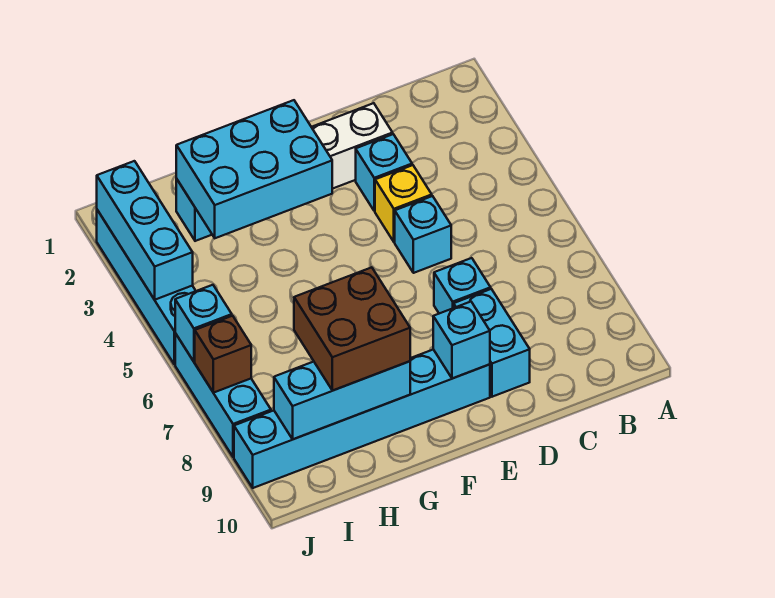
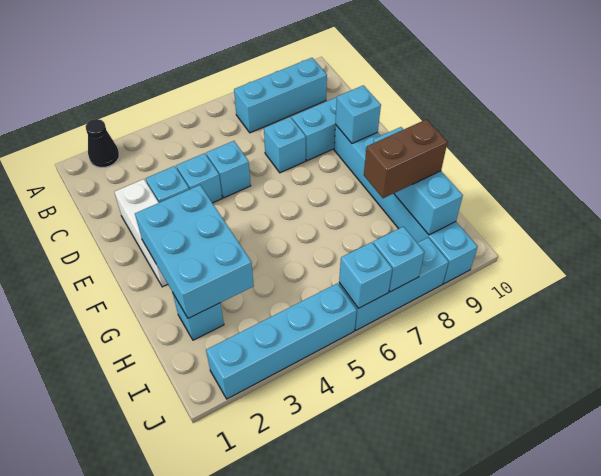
none -> black cone A2 level 1
yellow brick D4 level 1 -> cyan brick D4 level 1
brown brick G8:H9 level 3 -> brown brick H8:H9 level 3
cyan brick J2:J4 level 2 -> cyan brick B7:B9 level 1
brown brick J7 level 2 -> cyan brick J7 level 2

